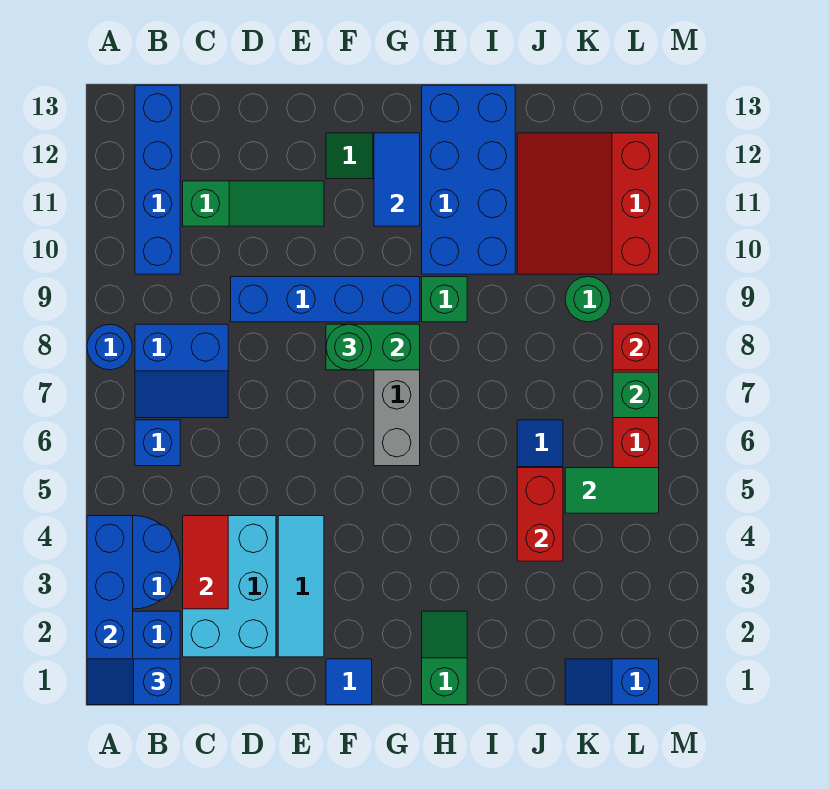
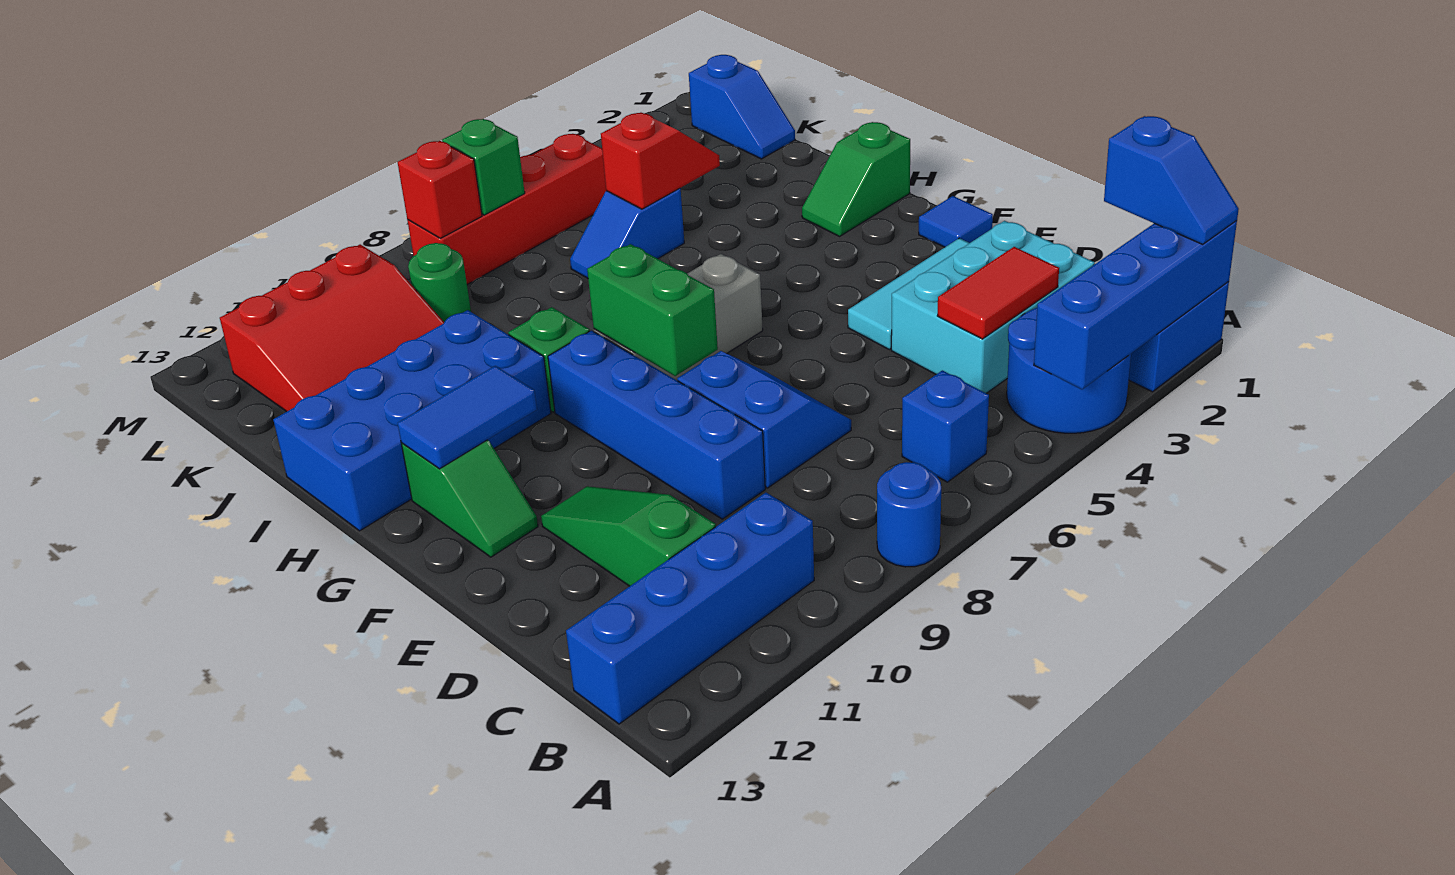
blue slope B7:C8 level 1 top 8 -> blue slope D7:E8 level 1 top 8
green round brick F8 level 3 -> none
red brick J4:J5 level 2 -> red slope J4:J5 level 2 top 5
green tile K5:L5 level 2 -> none

